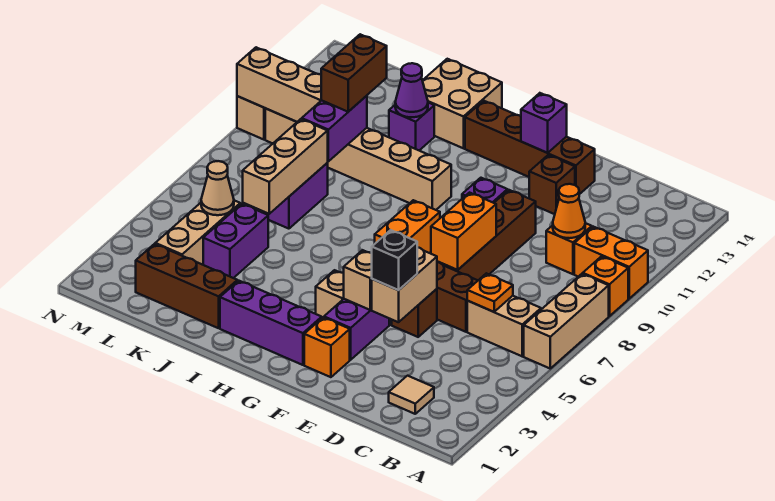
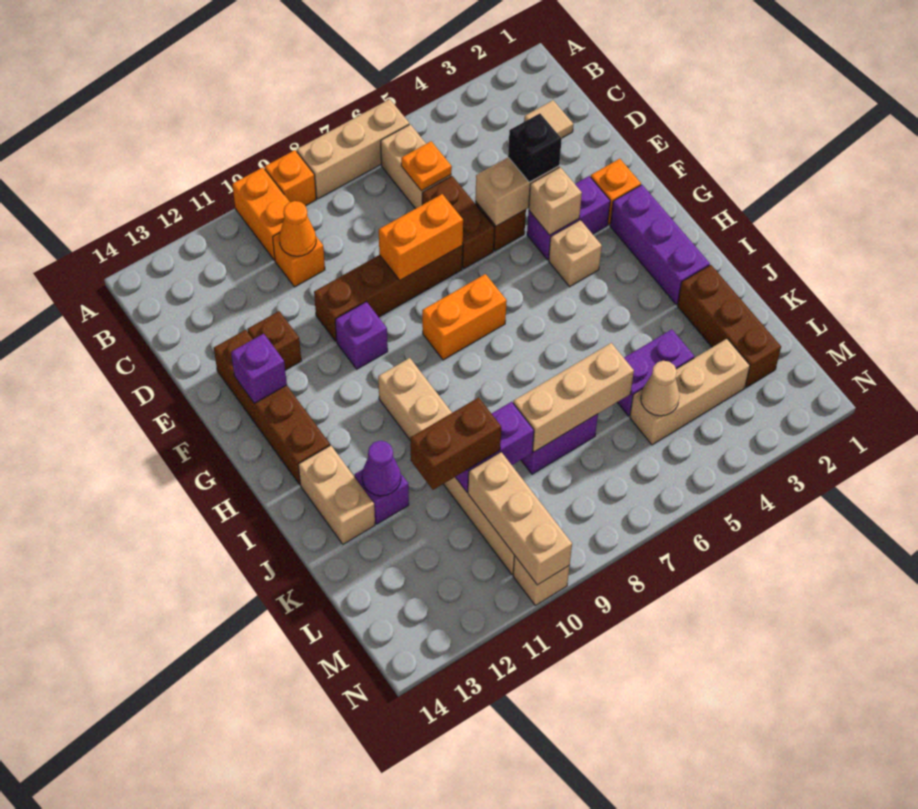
tan brick I13:J14 level 1 -> tan brick I13:J13 level 1

